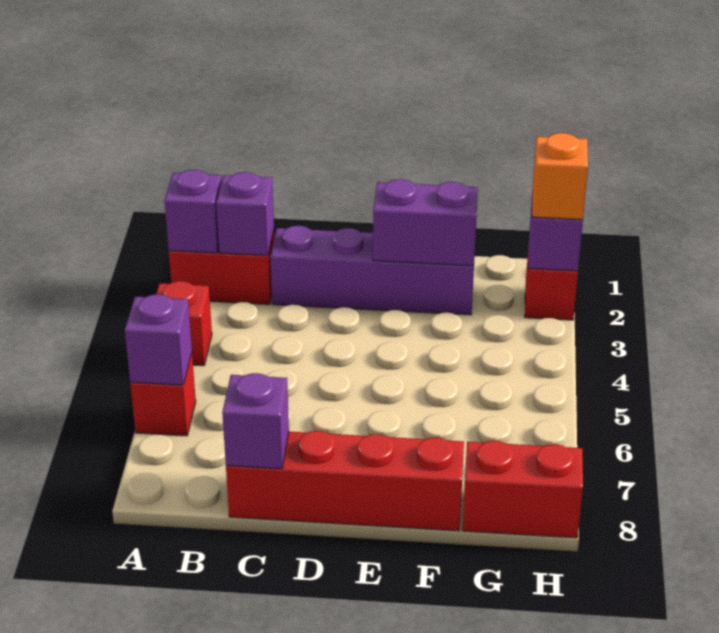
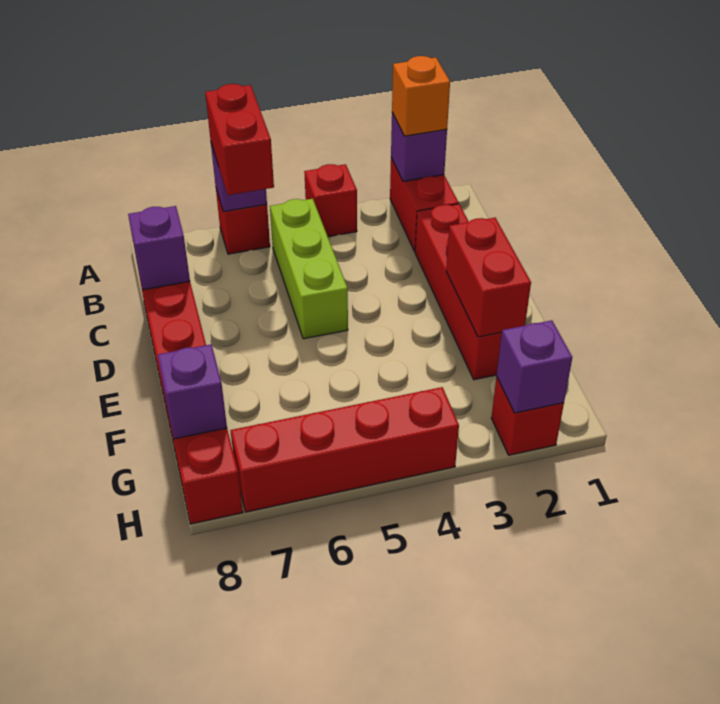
none -> red brick A6:B6 level 3
purple brick B2 level 2 -> purple brick G8 level 2
none -> lime brick B5:D5 level 1
purple brick C2:F2 level 1 -> red brick C2:F2 level 1
purple brick E2:F2 level 2 -> red brick E2:F2 level 2
orange brick H2 level 3 -> orange brick A2 level 3
none -> red brick H4:H7 level 1

